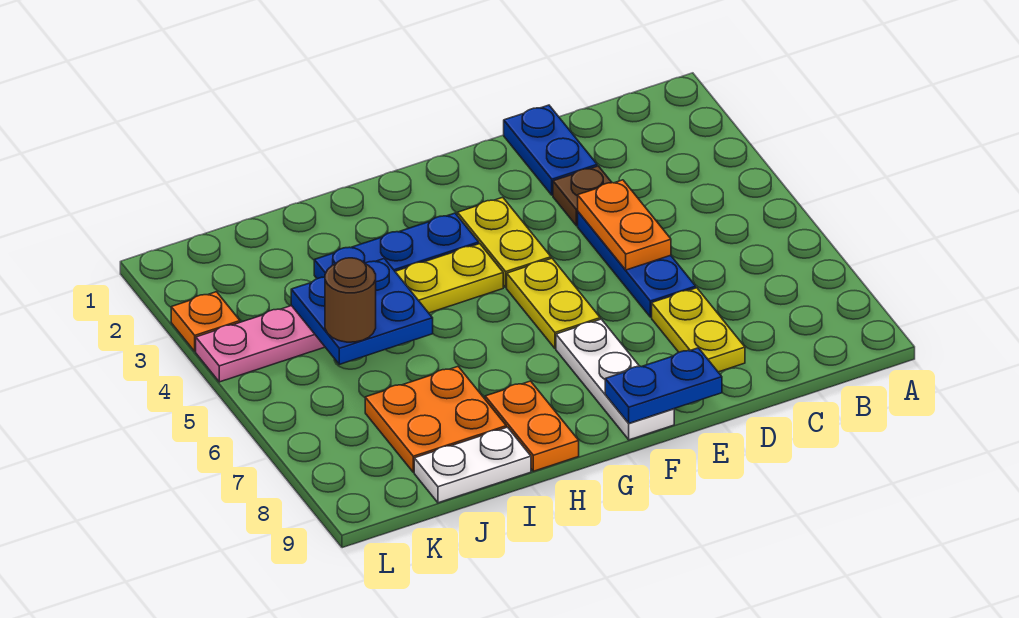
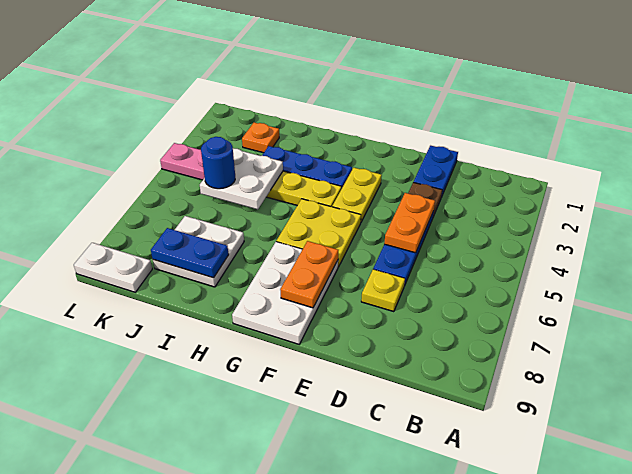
yellow plate D7:D8 level 1 -> yellow plate D7 level 1
blue plate E9:F9 level 2 -> blue plate I8:J8 level 2
yellow plate F5:F6 level 1 -> yellow plate F5:G6 level 1
white plate F7:F9 level 1 -> white plate F7:G9 level 1
orange plate H8:H9 level 1 -> orange plate F7:F8 level 2
blue plate I4:J5 level 2 -> white plate I4:J5 level 2
orange plate I7:J8 level 1 -> white plate I7:J8 level 1
white plate I9:J9 level 1 -> white plate K9:L9 level 1
brown round brick J5 level 3 -> blue round brick J5 level 3
orange plate L3 level 1 -> orange plate J2 level 1

